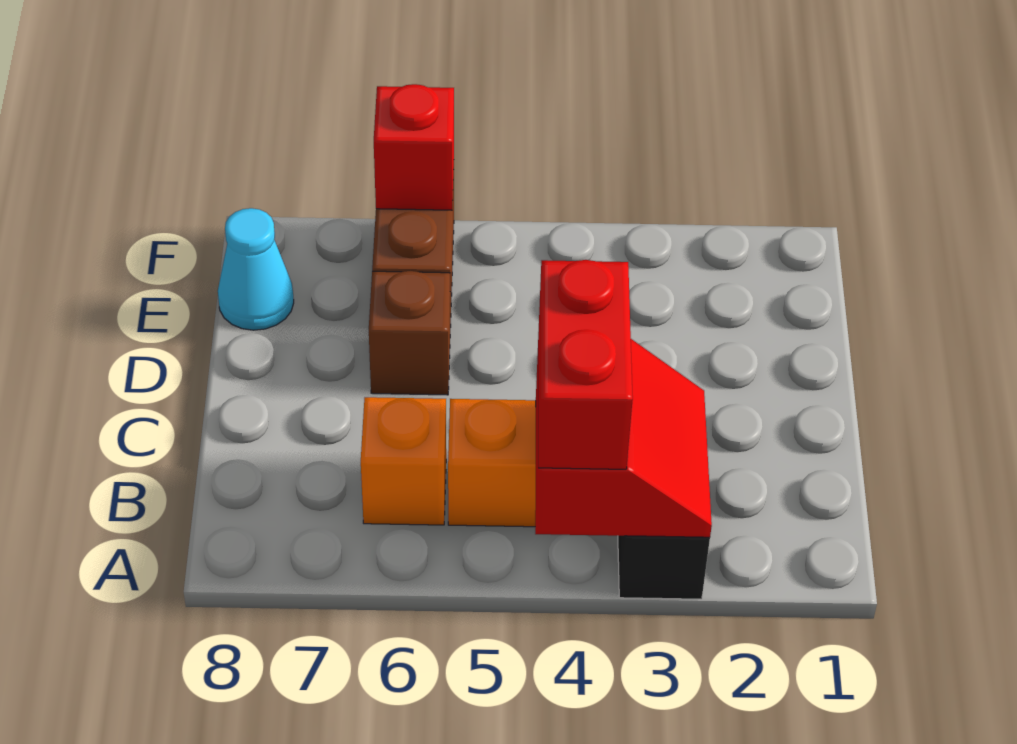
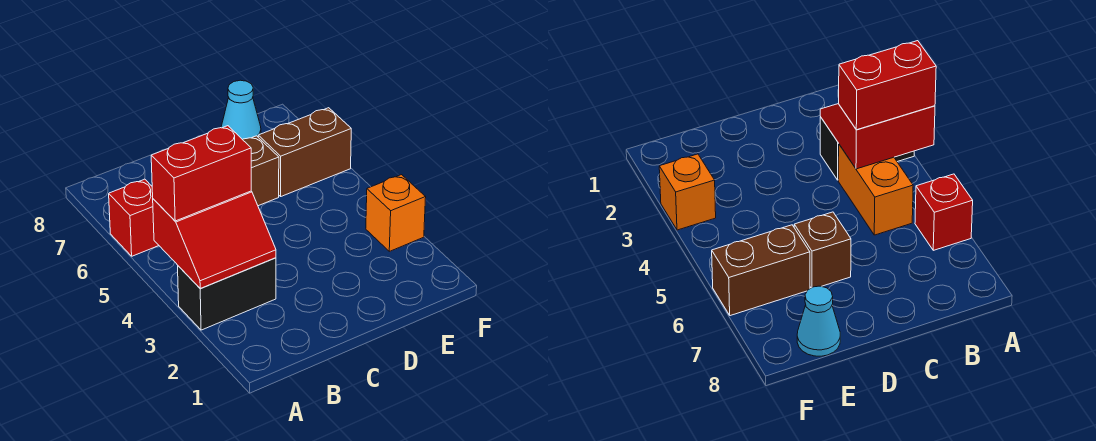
orange brick B6 level 1 -> orange brick F3 level 1
red brick F6 level 2 -> red brick A6 level 1

